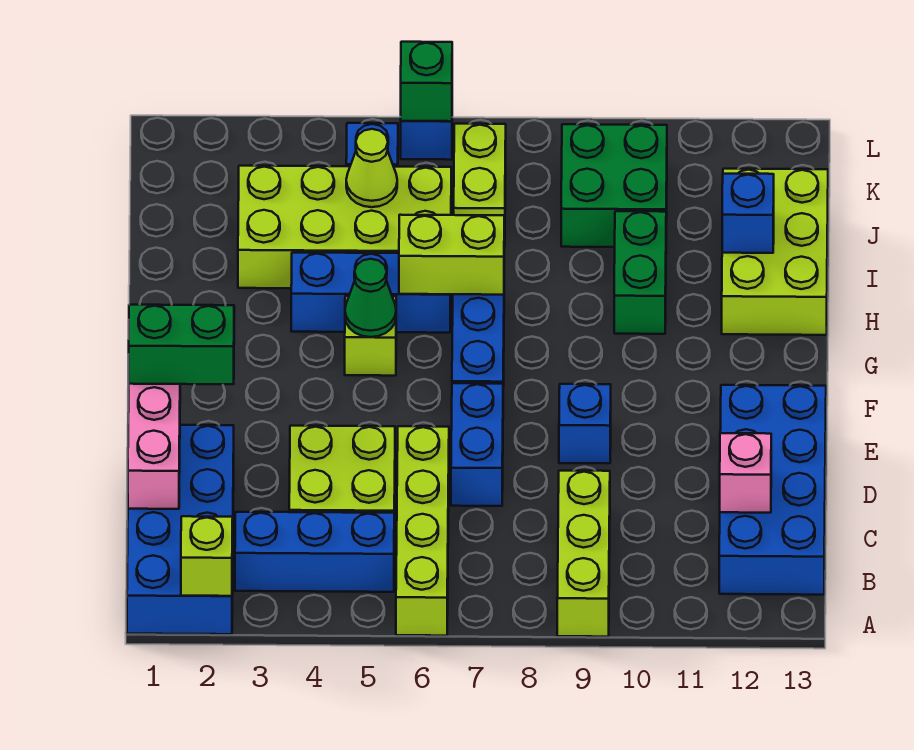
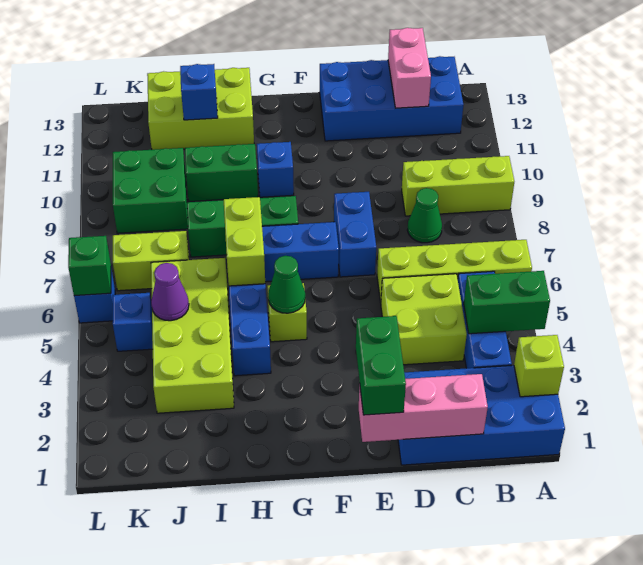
none -> green brick A4:B4 level 2
none -> green cone C8 level 1
pink brick C12 level 2 -> pink brick C12:C13 level 2
blue brick D7:E7 level 1 -> blue brick E7:E8 level 1
blue brick E9 level 1 -> blue brick G10 level 1
none -> green brick G8:I8 level 1
lime cone J5 level 2 -> purple cone J5 level 2

